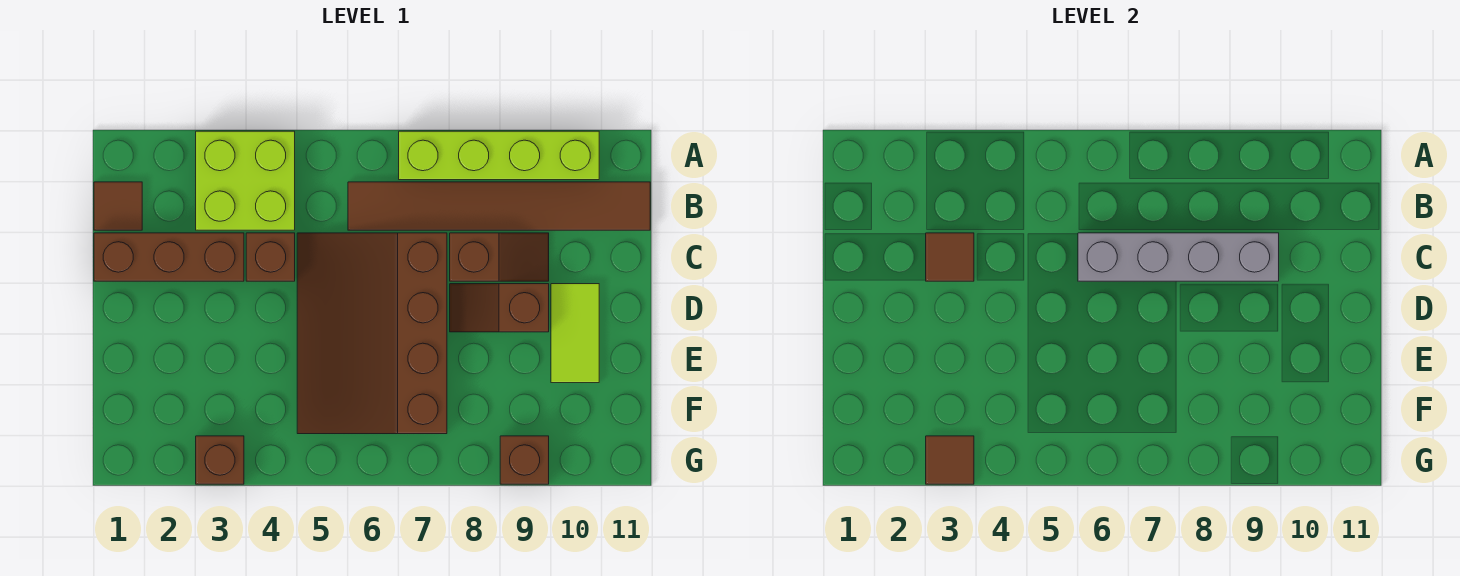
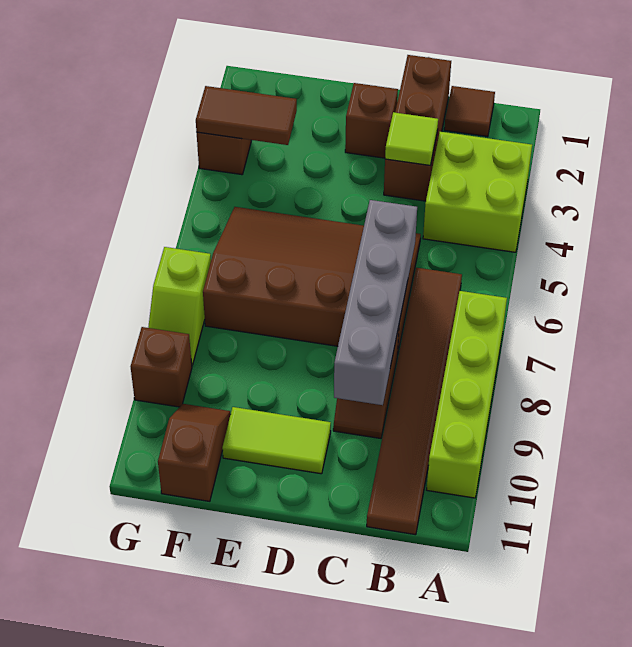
brown tile C3 level 2 -> lime tile C3 level 2
brown brick C4 level 1 -> brown brick D2 level 1
brown slope D8:D9 level 1 top 9 -> brown slope F10:F11 level 1 top 11
brown tile G3 level 2 -> brown tile F3:G3 level 2
none -> lime slope G7:G8 level 1 top 7

